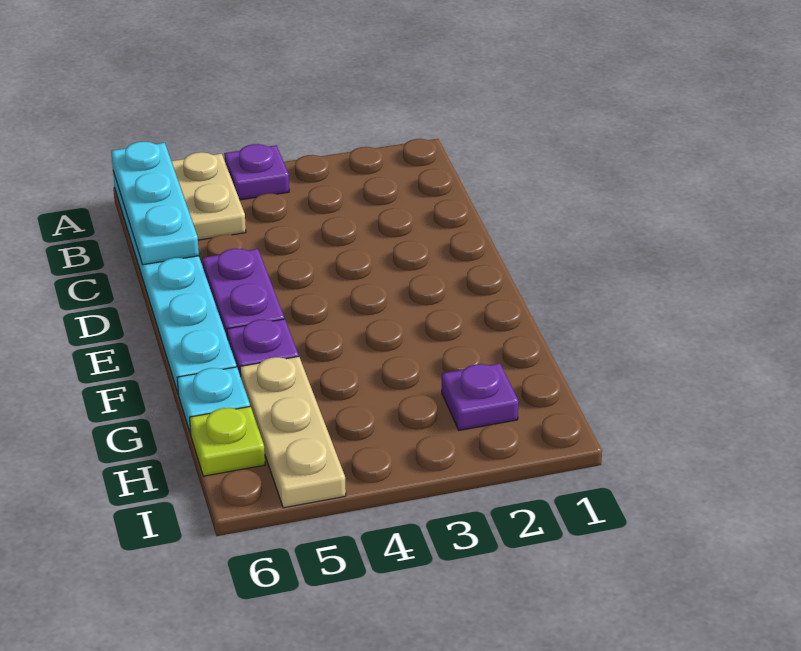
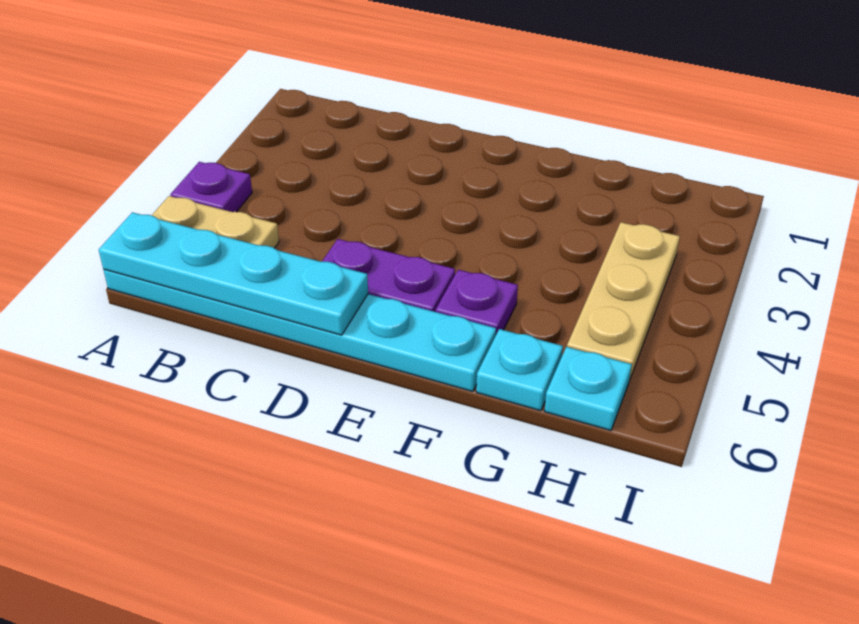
cyan plate A6:C6 level 2 -> cyan plate A6:D6 level 2
tan plate G5:I5 level 1 -> tan plate H3:H5 level 1
purple plate H2 level 1 -> none
lime plate H6 level 1 -> cyan plate H6 level 1

